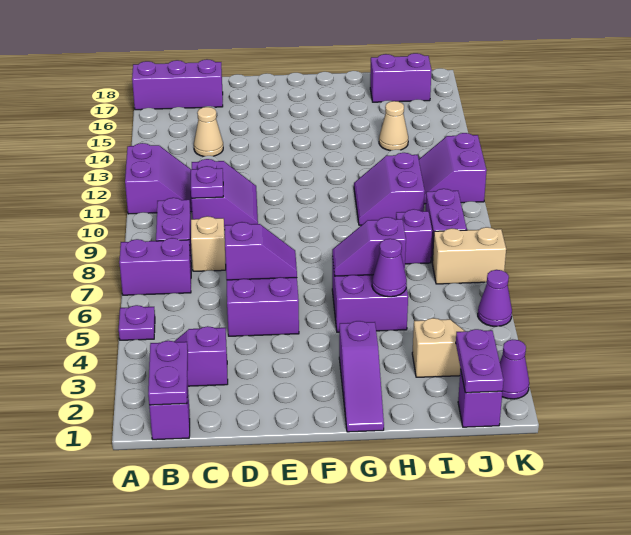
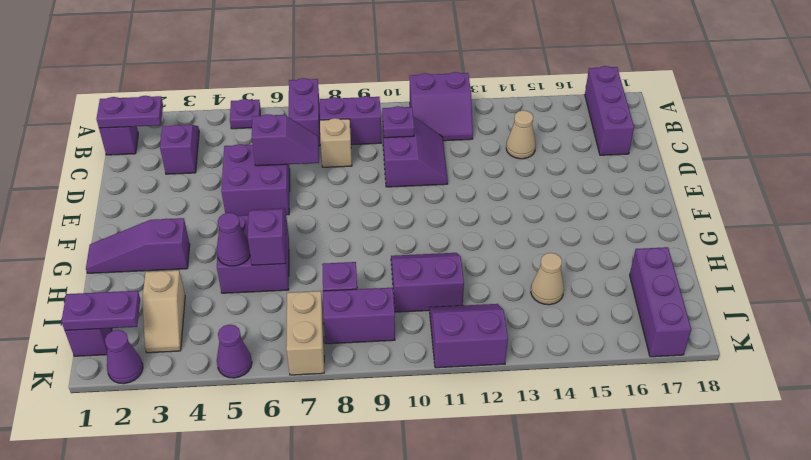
purple slope C10:D11 level 1 top C -> purple slope C10:D11 level 1 top 10
purple slope D6:E6 level 2 top D -> purple slope D6:D7 level 2 top 6
purple brick I17:J17 level 1 -> purple brick I17:K17 level 1

